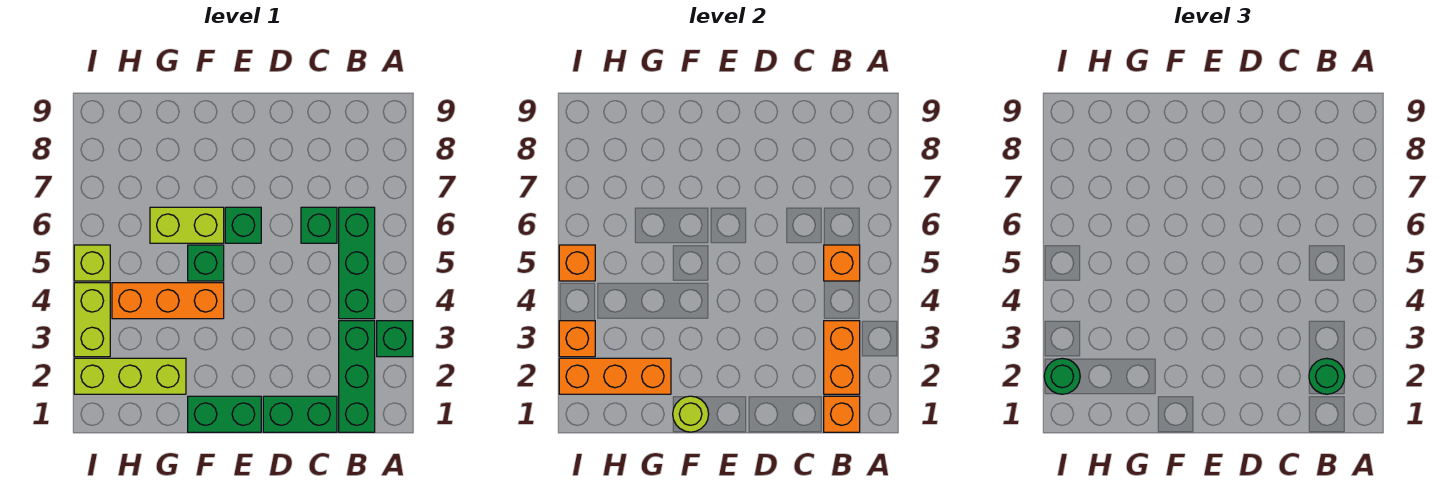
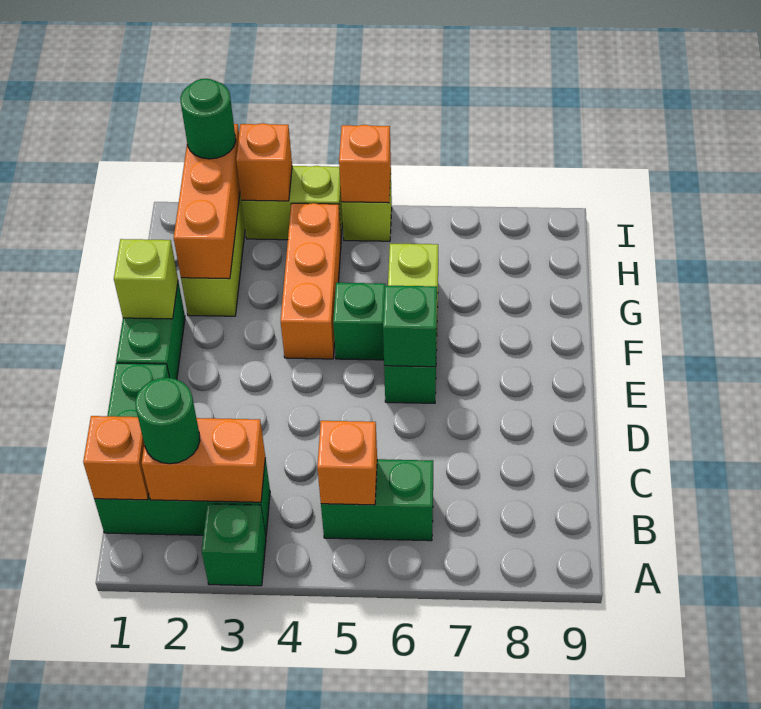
green brick B4:B6 level 1 -> green brick B5:B6 level 1
green brick C6 level 1 -> green brick E6 level 2
lime round brick F1 level 2 -> lime brick F1 level 2

